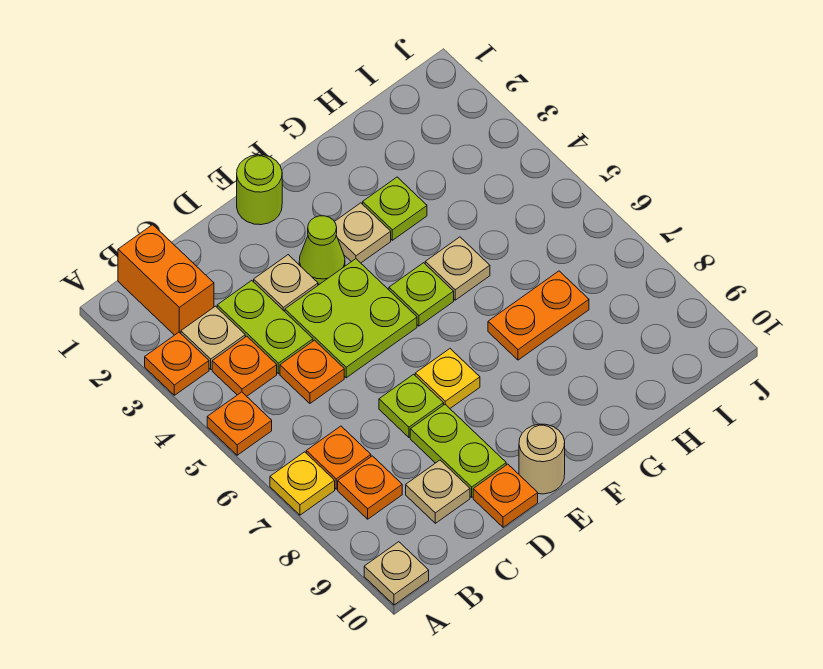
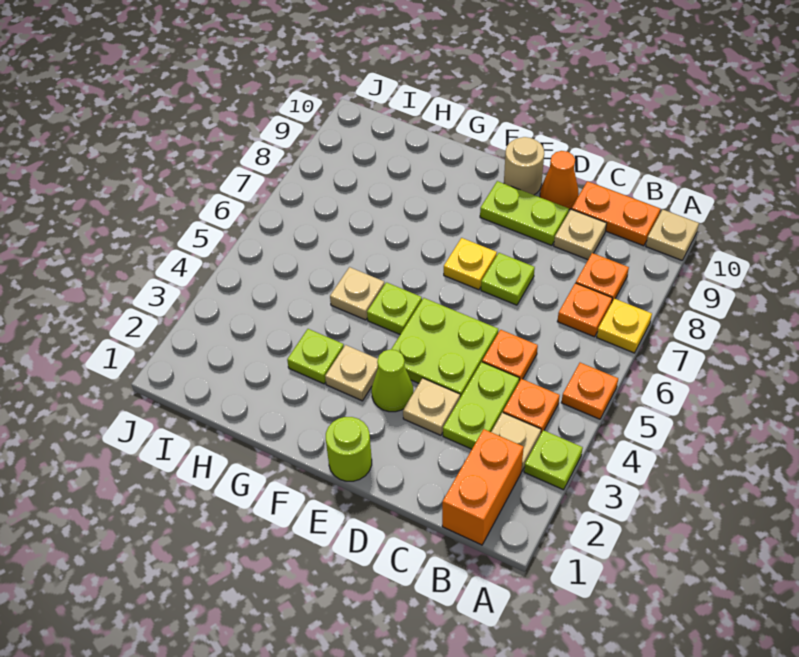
orange plate A3 level 1 -> lime plate A3 level 1
lime plate D8:D9 level 1 -> lime plate D9:E9 level 1
orange plate D10 level 1 -> orange cone D10 level 1
orange plate G7:H7 level 1 -> orange plate B10:C10 level 1

